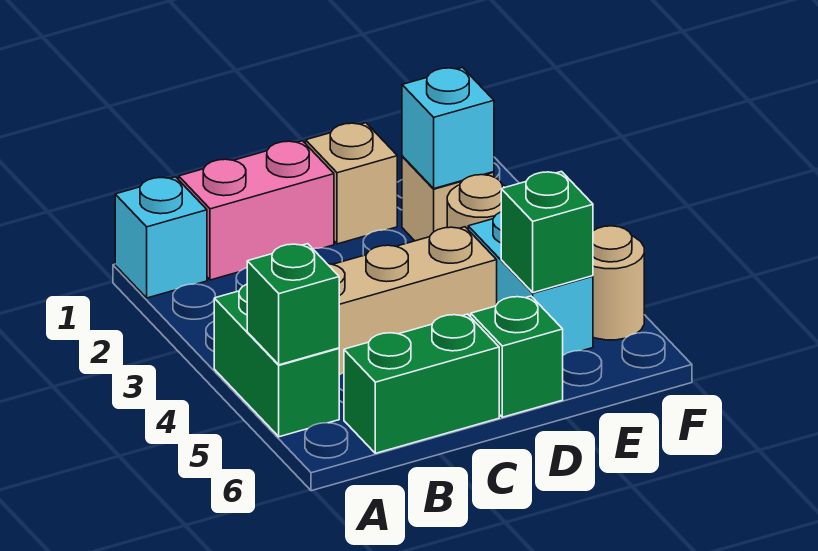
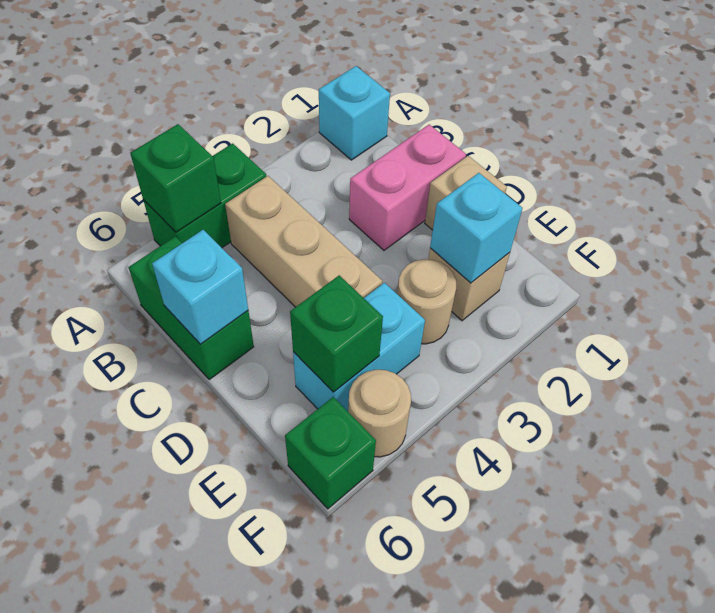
pink brick B1:C1 level 1 -> pink brick C1:C2 level 1
none -> cyan brick C6 level 2
green brick D6 level 1 -> green brick F6 level 1

